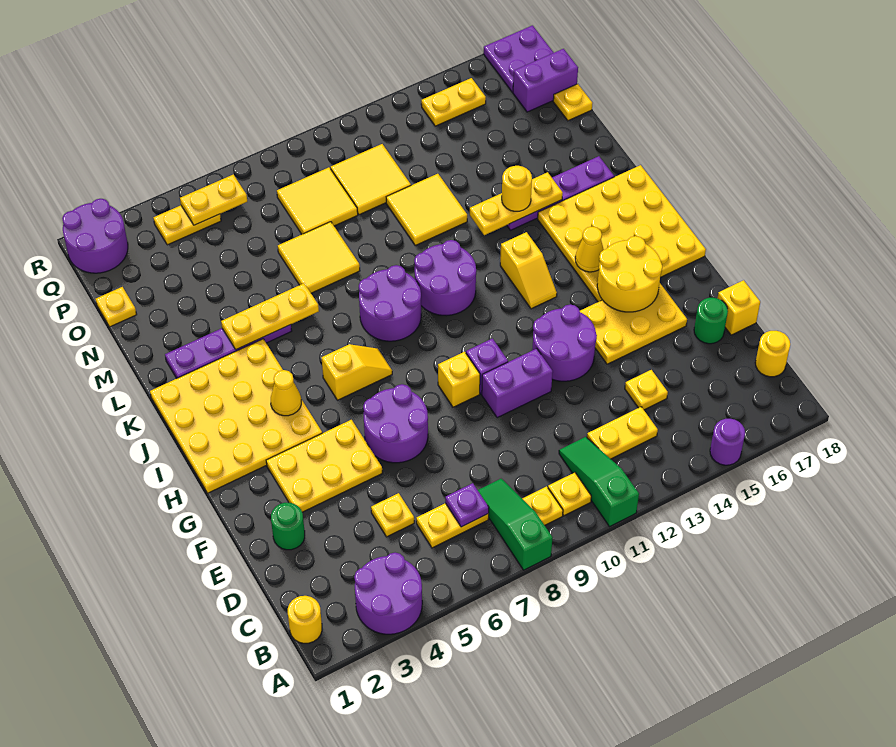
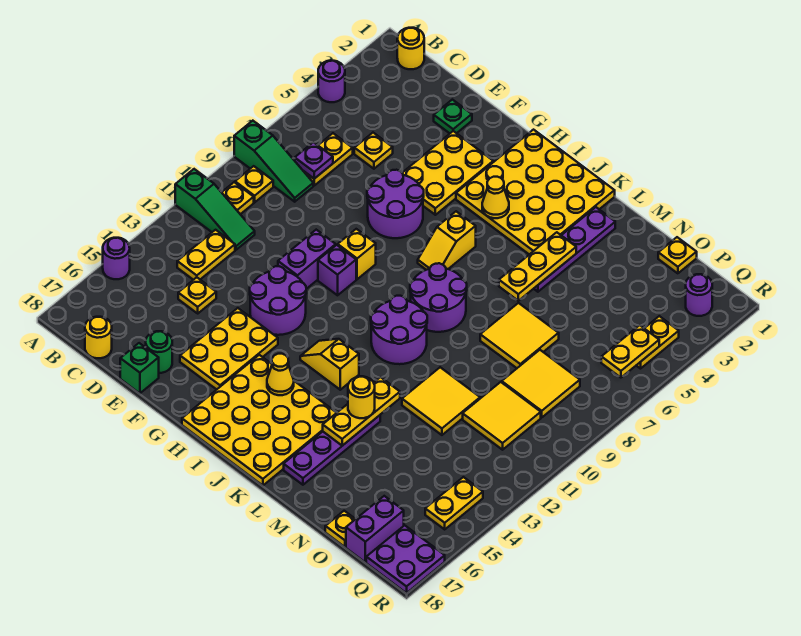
purple round brick A3:B4 level 1 -> purple round brick A4 level 1
green round brick E2 level 1 -> green plate E2 level 1
yellow brick E18 level 1 -> green brick E18 level 1
yellow round brick G15:H16 level 2 -> none
purple round brick Q1:R2 level 1 -> purple round brick Q2 level 1

